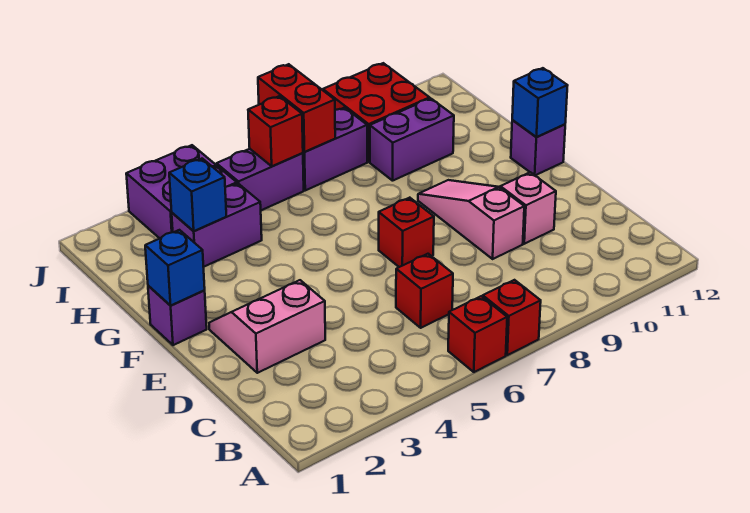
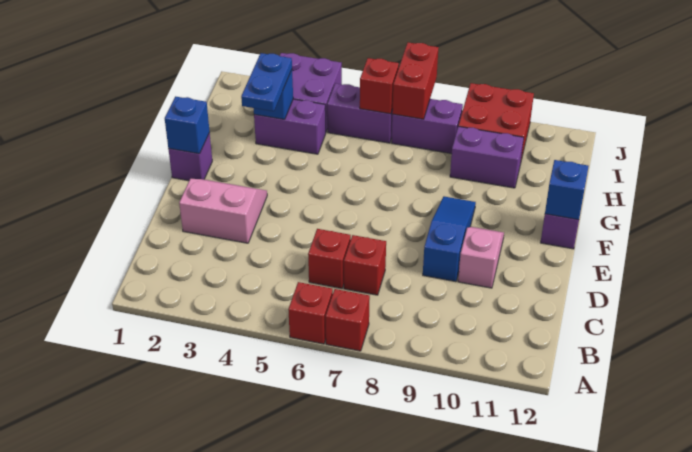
pink slope D9:F9 level 1 top D -> blue slope D9:F9 level 1 top D
red brick E7 level 1 -> red brick C7 level 1
none -> blue plate G3:H3 level 3

